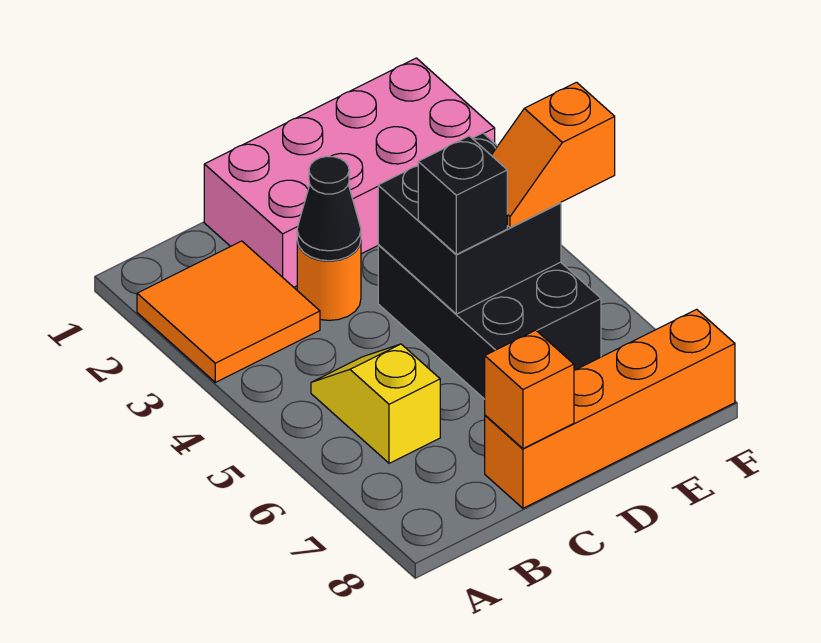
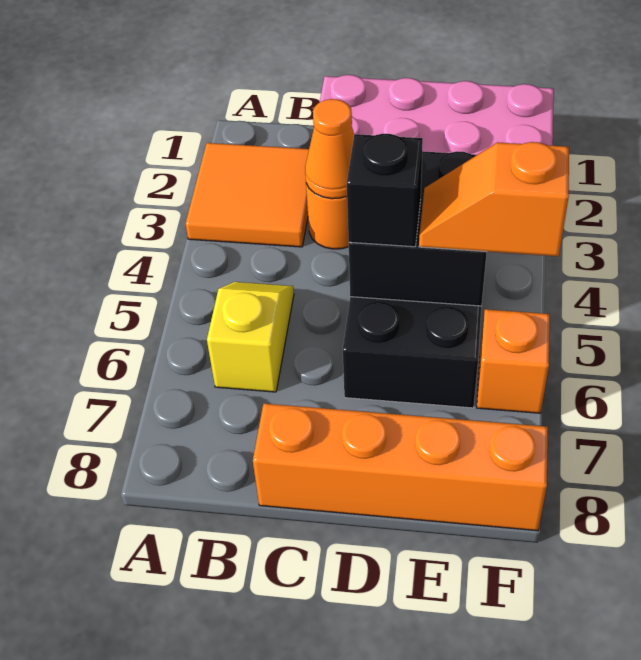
black cone C3 level 2 -> orange cone C3 level 2
orange brick C8 level 2 -> orange brick F6 level 1

